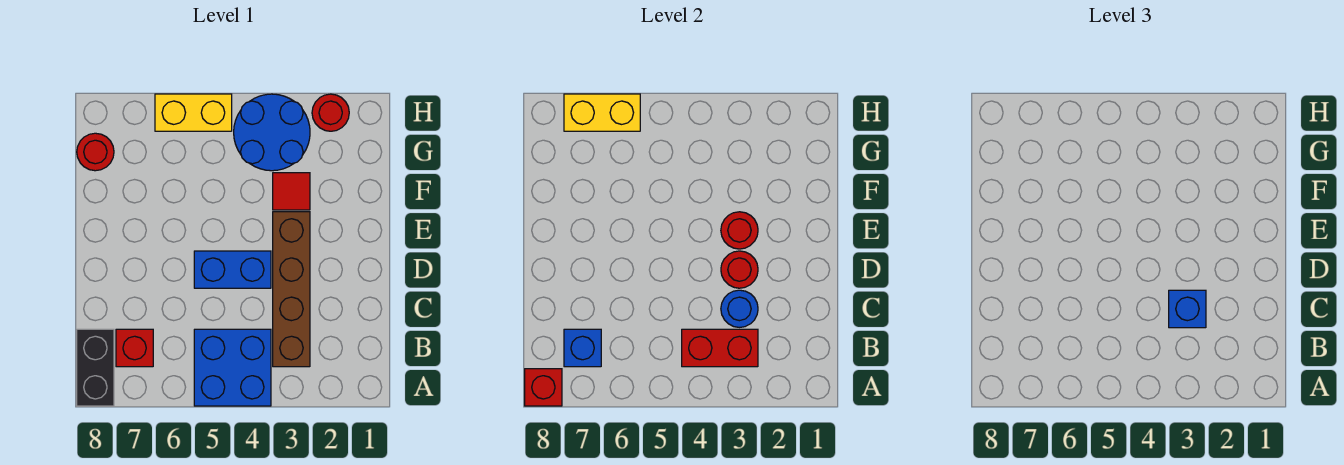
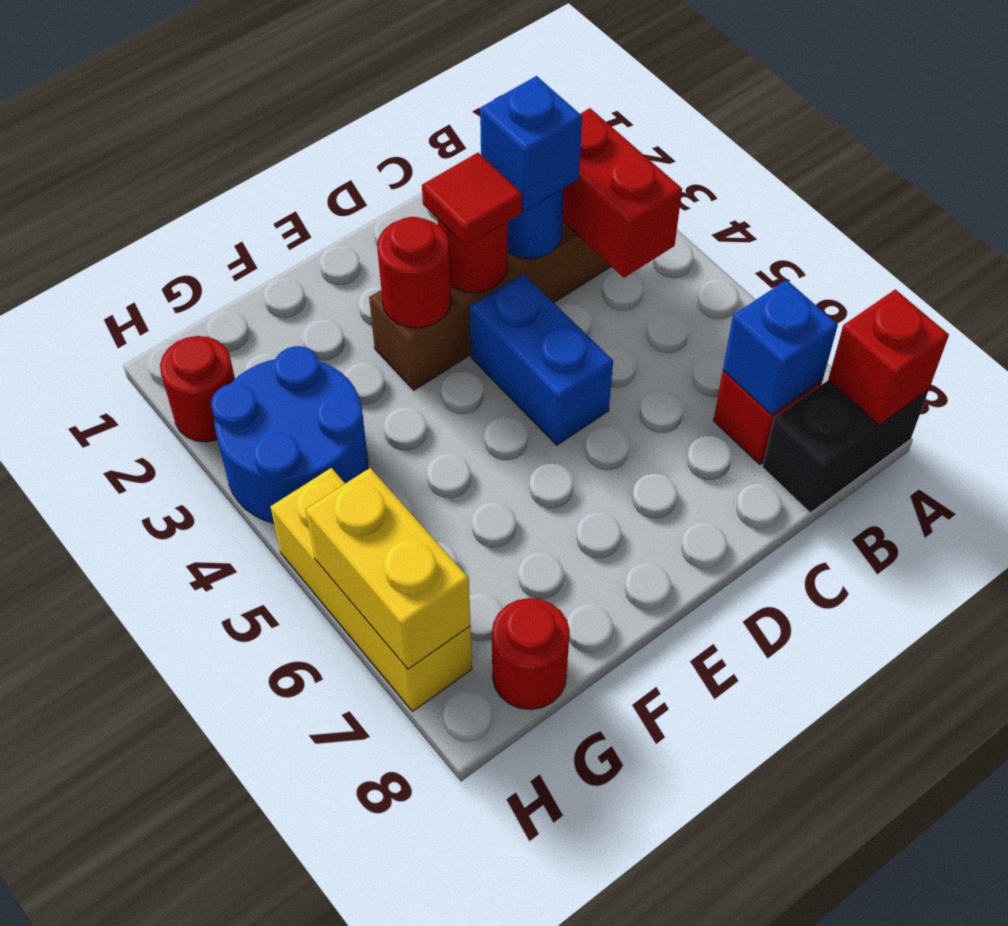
blue brick A4:B5 level 1 -> none
red tile F3 level 1 -> red tile D3 level 3
yellow brick H5:H6 level 1 -> yellow brick H5:H7 level 1

